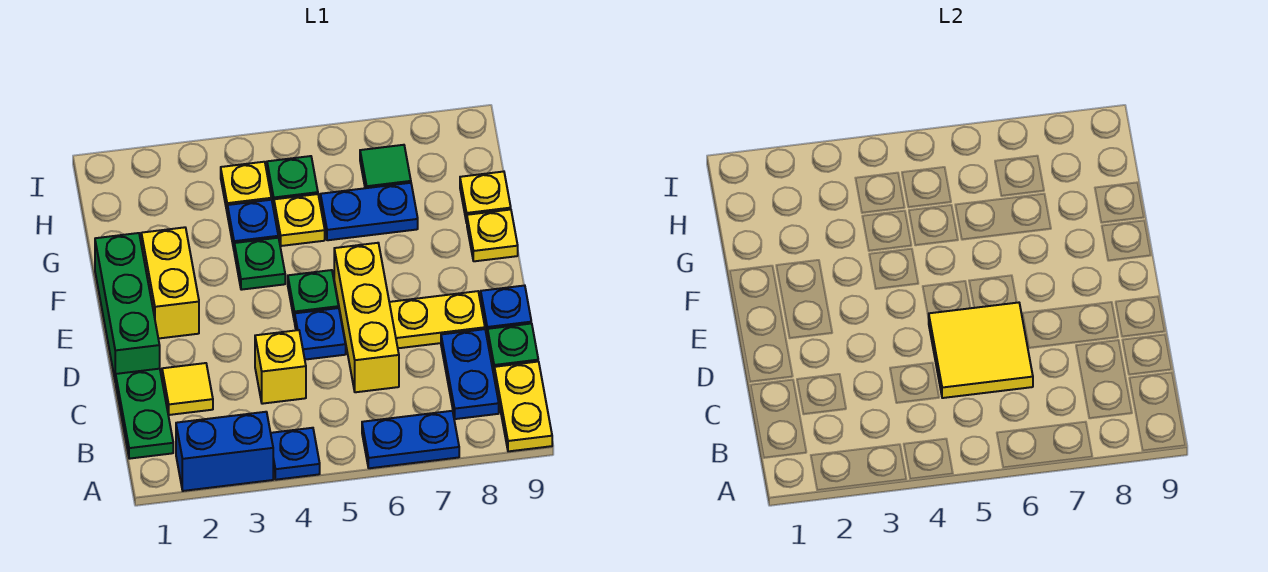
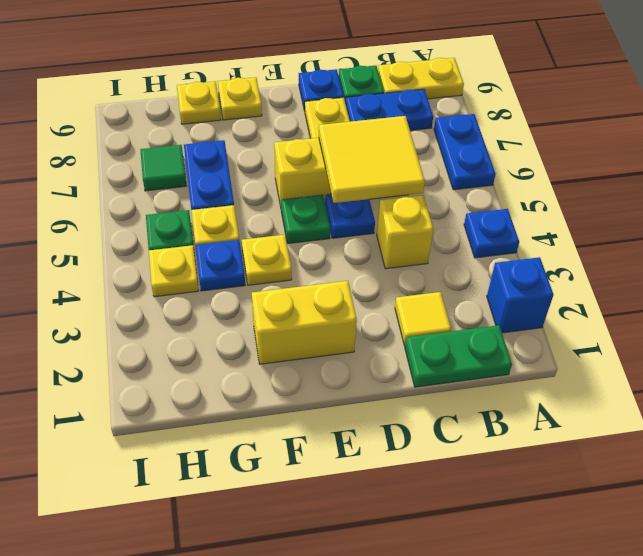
blue brick A2:A3 level 1 -> blue brick A2 level 1
green brick D1:F1 level 1 -> none
green plate F4 level 1 -> yellow plate F4 level 1

